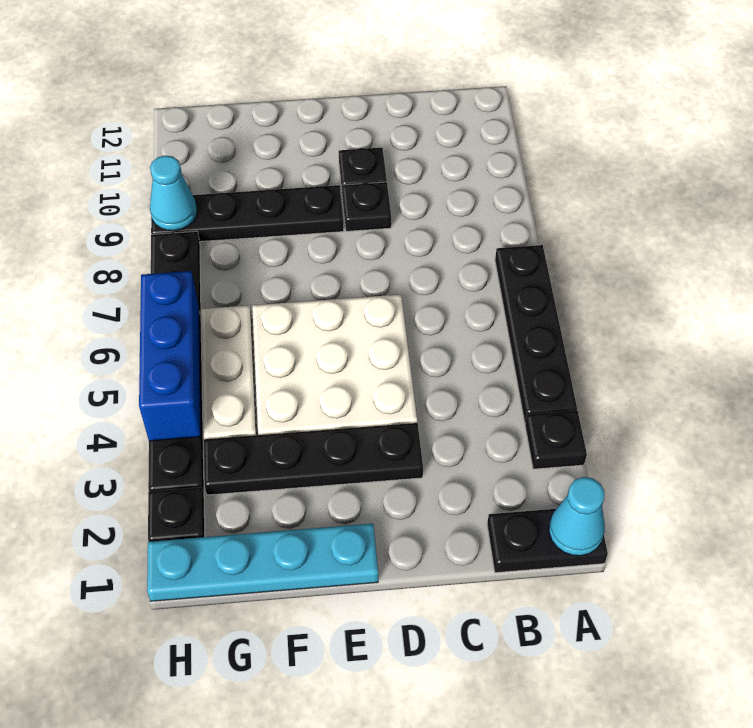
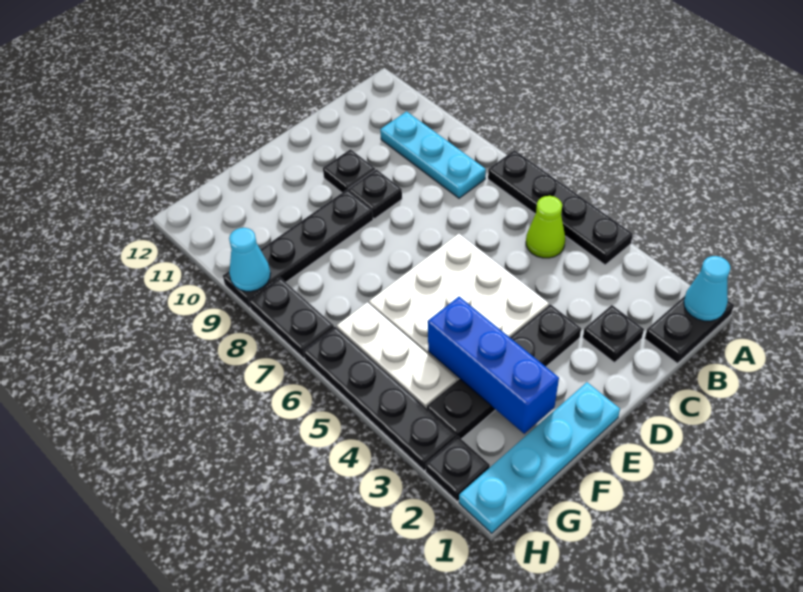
black plate A3 level 1 -> black plate C2 level 1
none -> lime cone B5 level 1
none -> cyan plate B8:B10 level 1
blue brick H4:H6 level 2 -> blue brick F2:F4 level 2

